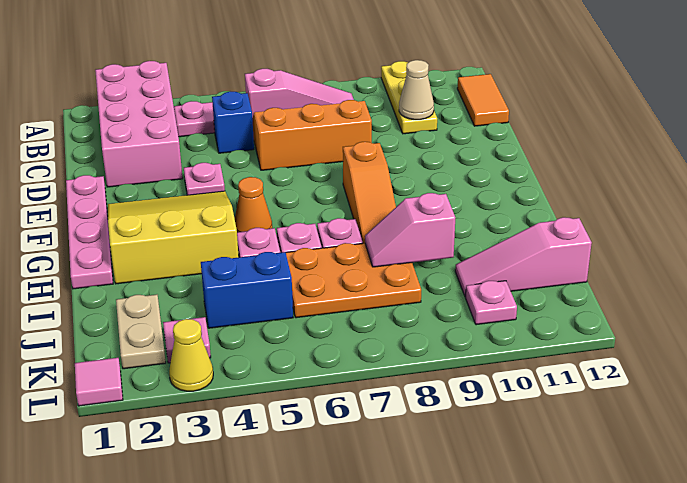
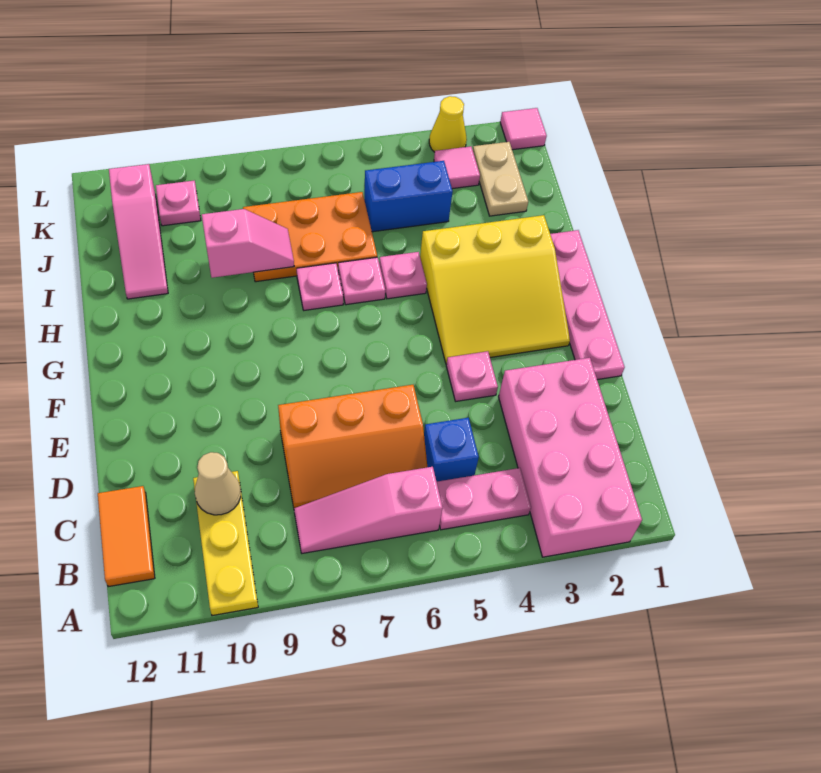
orange slope F8:H8 level 1 top F -> none
orange cone G5 level 1 -> none
pink slope J10:J12 level 1 top 12 -> pink slope I11:K11 level 1 top K

